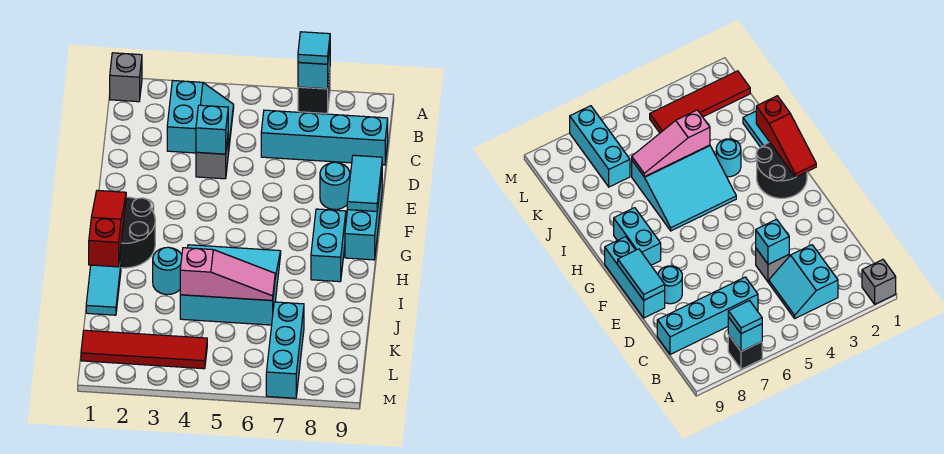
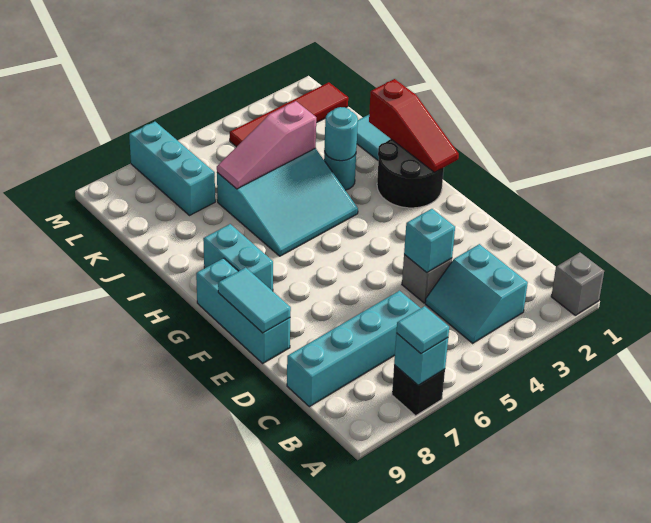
cyan round brick E8 level 1 -> cyan round brick I3 level 2

